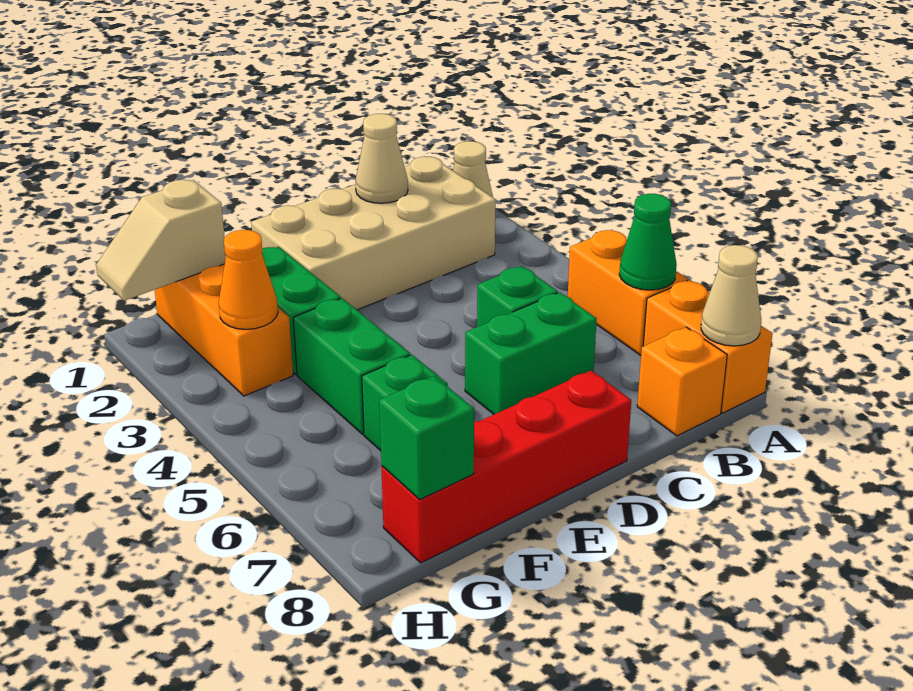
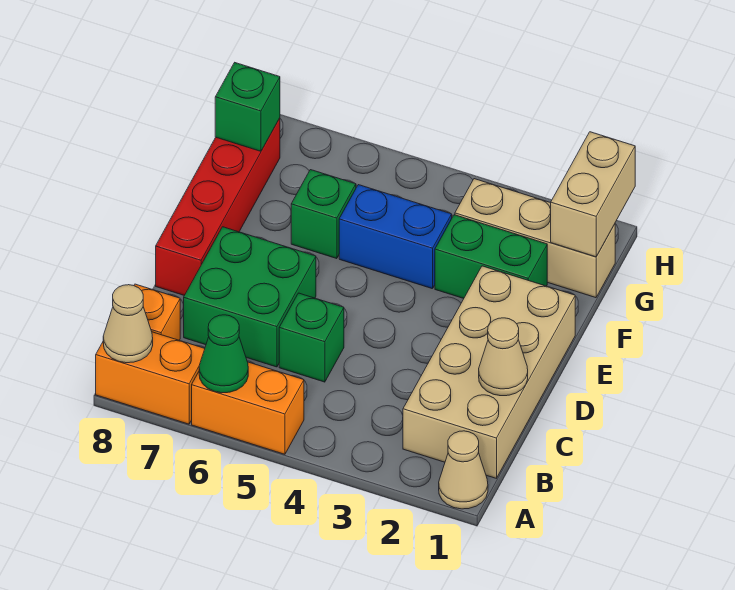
green brick C6:D6 level 1 -> green brick C6:D7 level 1
green brick F4:F5 level 1 -> blue brick F4:F5 level 1
orange brick G1:G3 level 1 -> tan brick G1:G3 level 1
tan slope G1:H1 level 2 top G -> tan brick G1:H1 level 2
orange cone G3 level 2 -> none

